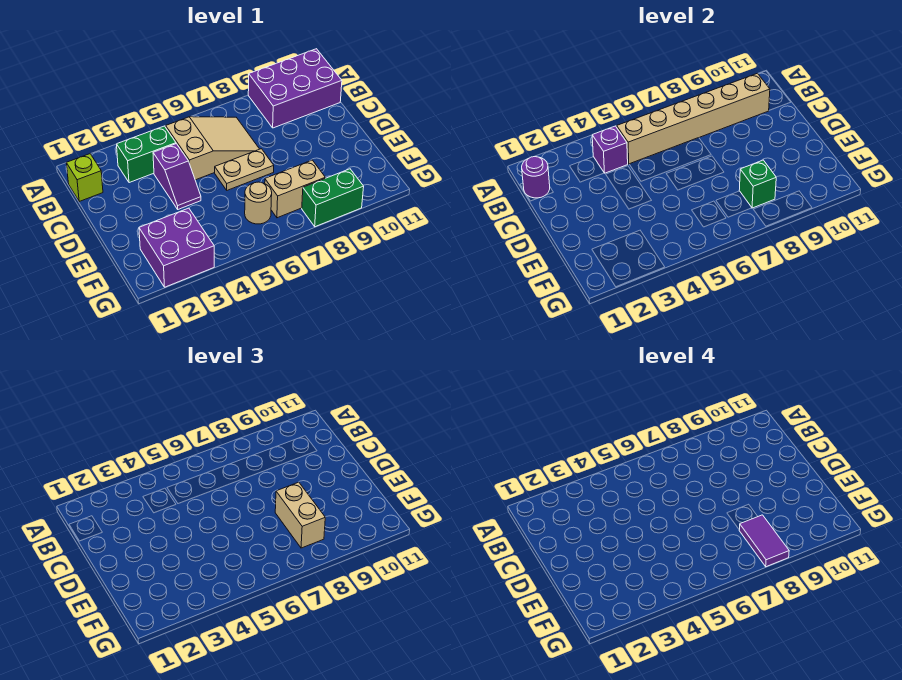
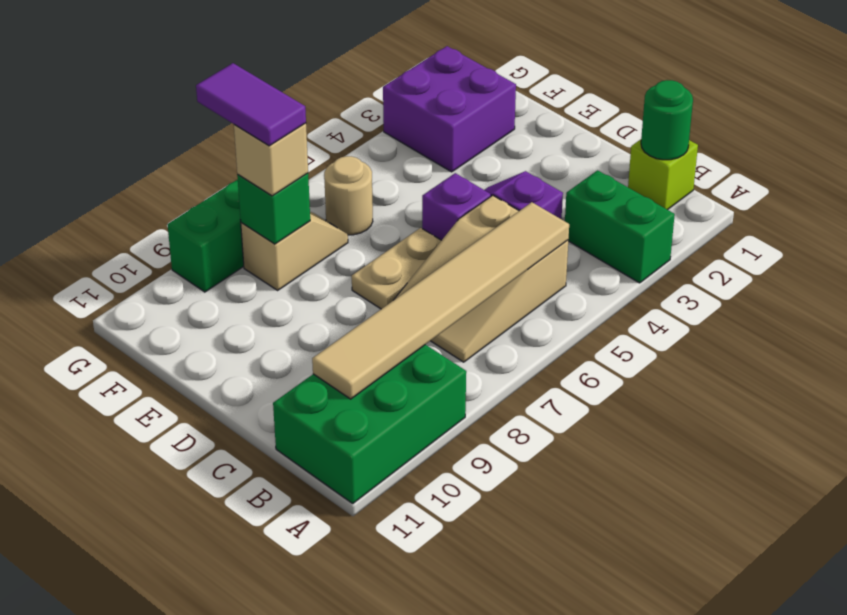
purple brick A9:B11 level 1 -> green brick A9:B11 level 1
purple round brick B1 level 2 -> green round brick B1 level 2
green brick B3:B4 level 1 -> green brick A3:B3 level 1
purple brick B4 level 2 -> purple brick D5 level 1
tan brick B5:B10 level 2 -> tan tile B5:B10 level 2
tan brick E8:F8 level 3 -> tan brick F8 level 3
tan brick F7:F8 level 1 -> tan slope F7:F8 level 1 top 8

